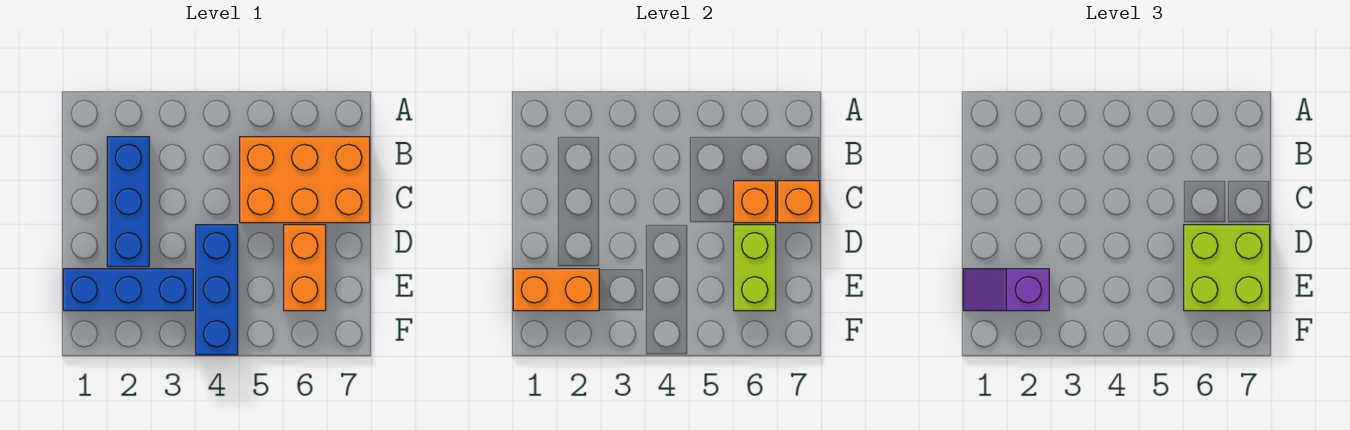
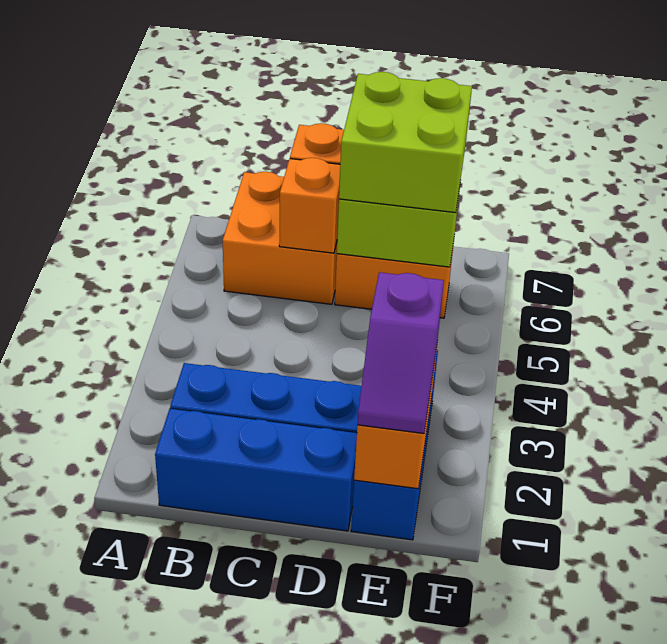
orange brick B5:C7 level 1 -> orange brick B6:C7 level 1
blue brick D4:F4 level 1 -> blue brick B1:D1 level 1

